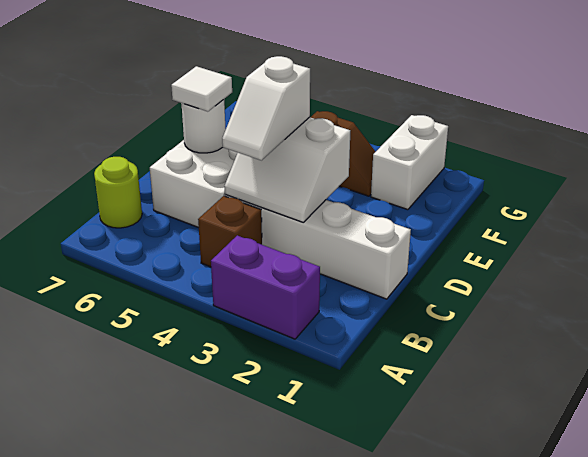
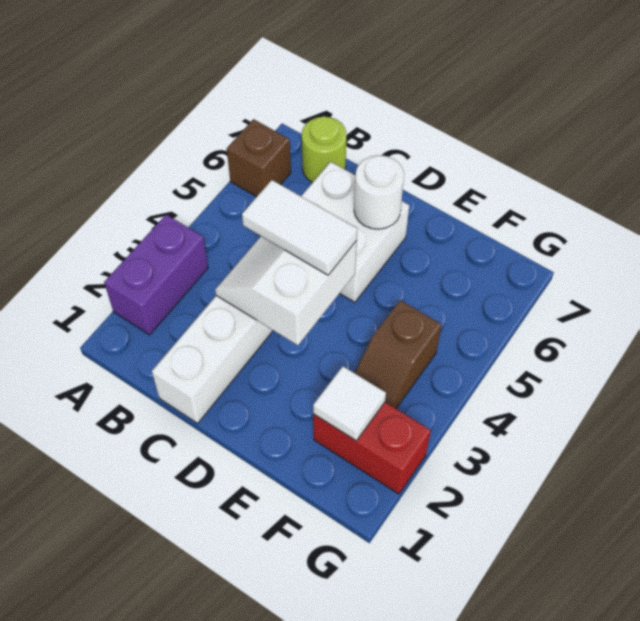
brown brick B4 level 1 -> brown brick A6 level 1
white slope C4:D4 level 3 top D -> white tile C4:D4 level 3
white tile D6 level 3 -> white tile F2 level 2
white brick F2:G2 level 1 -> red brick F2:G2 level 1

